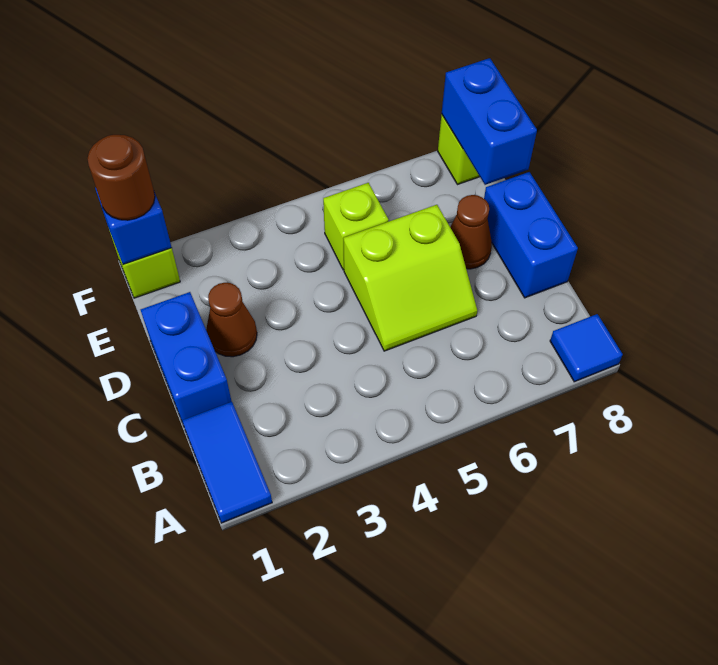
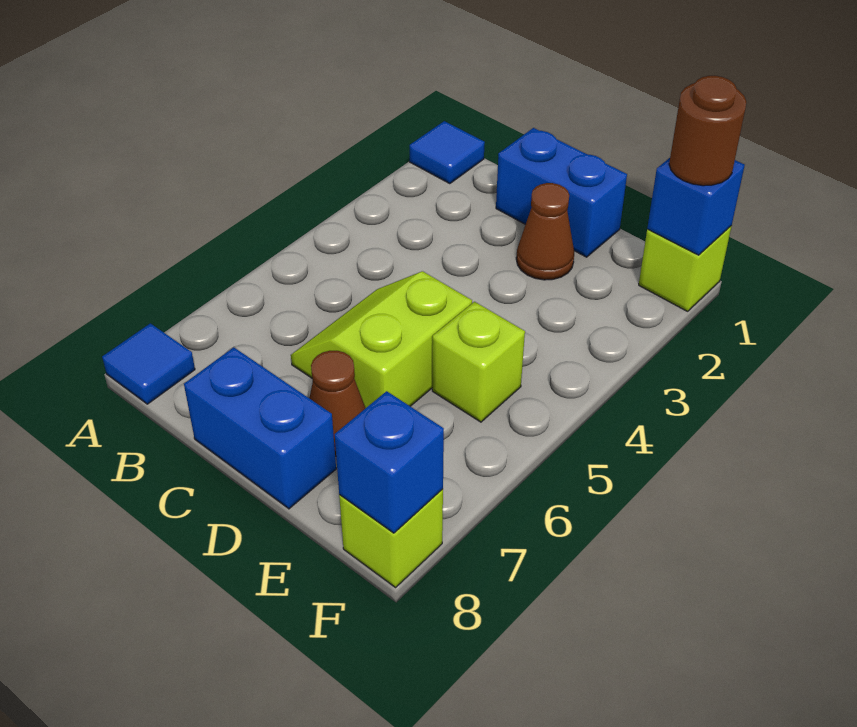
blue tile A1:B1 level 1 -> blue tile A1 level 1
blue brick E8:F8 level 2 -> blue brick F8 level 2

